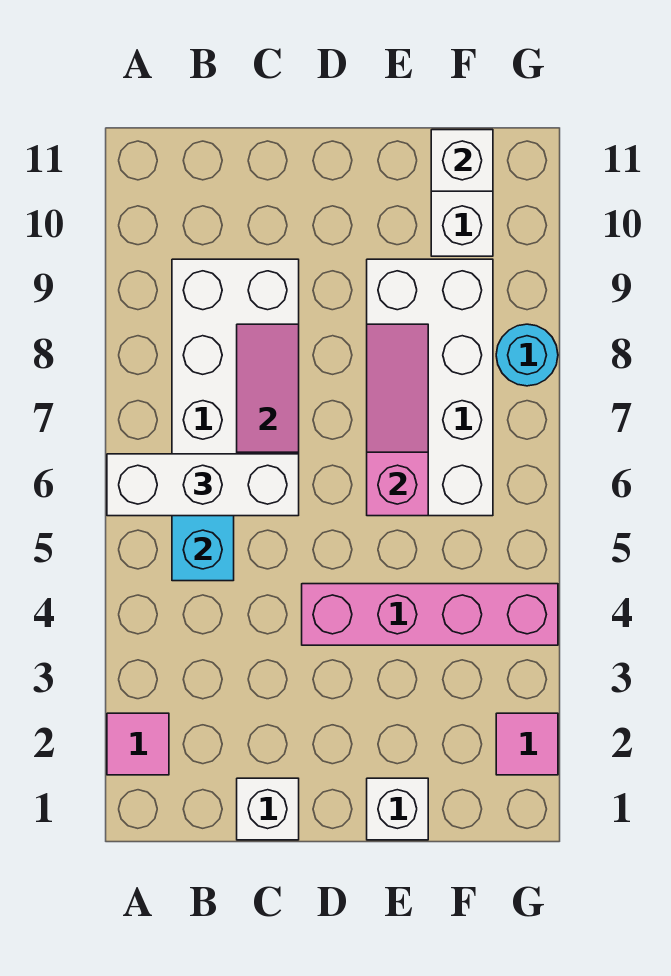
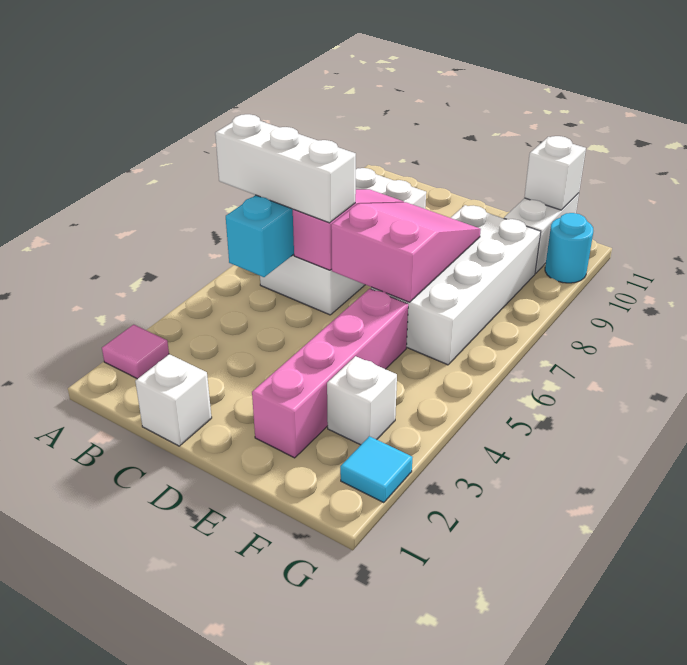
pink brick D4:G4 level 1 -> pink brick E2:E5 level 1
white brick E1 level 1 -> white brick F3 level 1
pink slope E6:E8 level 2 top 6 -> pink slope D6:E8 level 2 top 6
pink tile G2 level 1 -> cyan tile G2 level 1
cyan round brick G8 level 1 -> cyan round brick G10 level 1

